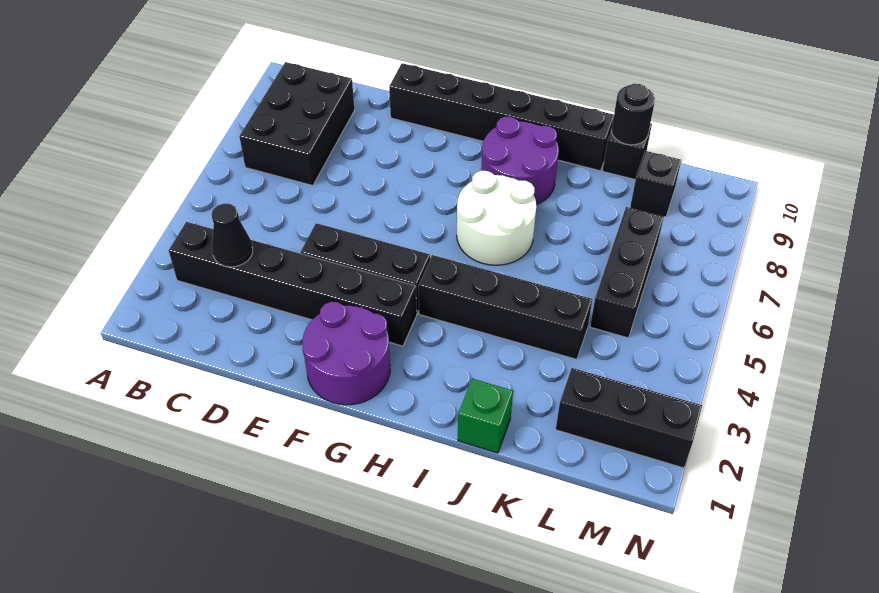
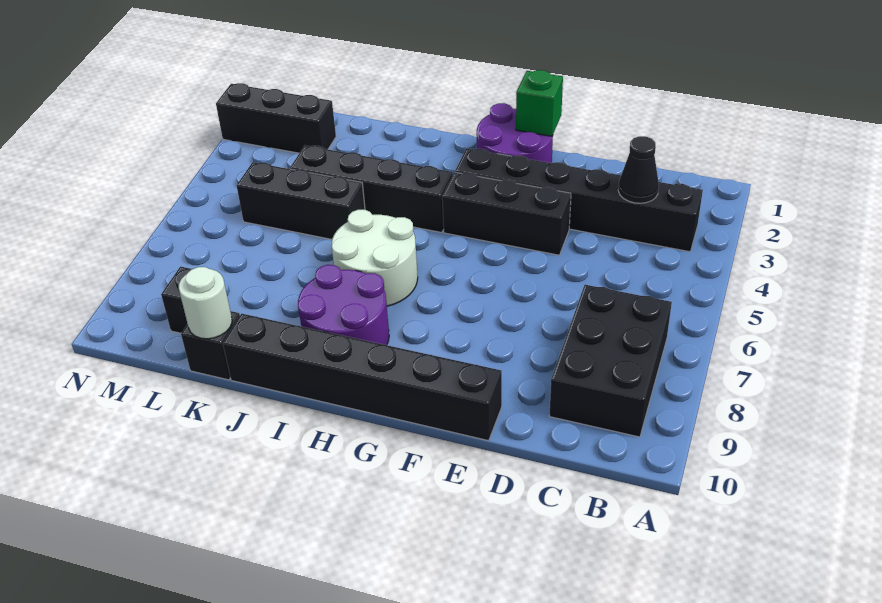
green brick J1 level 1 -> green brick F1 level 2
black round brick K10 level 2 -> white round brick K10 level 2
black brick L5:L7 level 1 -> black brick J5:L5 level 1

